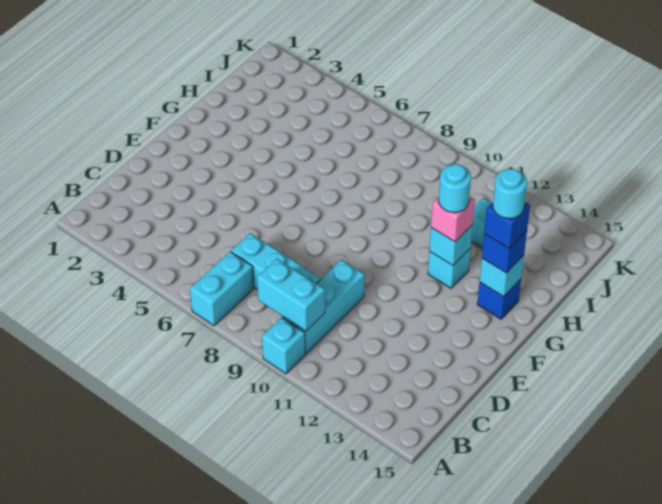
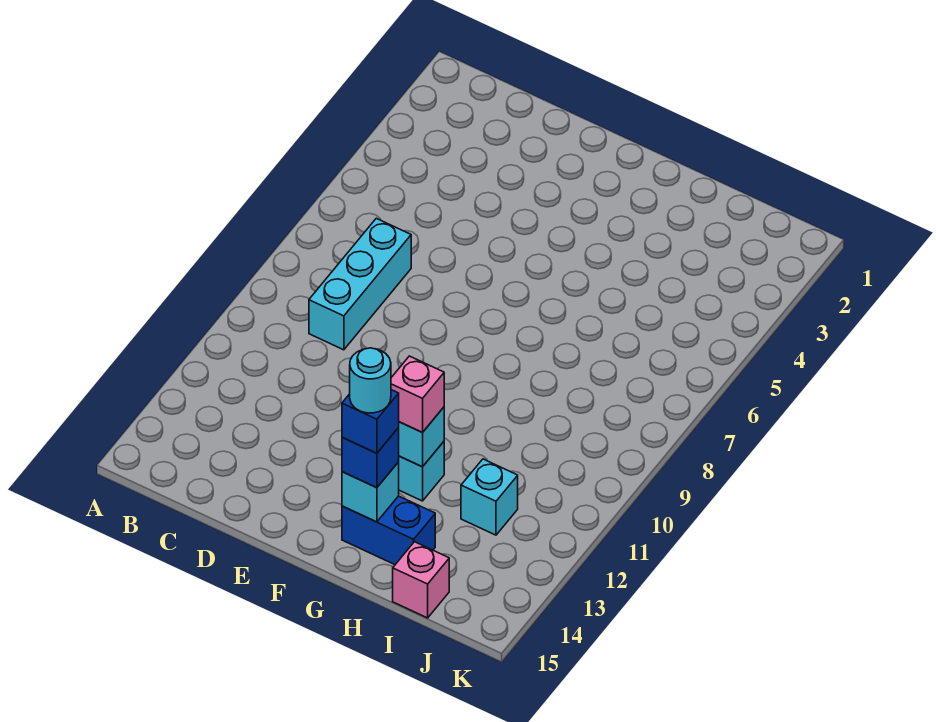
cyan brick A7:B7 level 1 -> none
cyan brick A10 level 1 -> none
cyan brick B9:B10 level 2 -> none
cyan brick B10:D10 level 1 -> none
cyan round brick G12 level 4 -> none
blue brick G14 level 1 -> blue brick G14:H14 level 1
none -> pink brick I15 level 1

